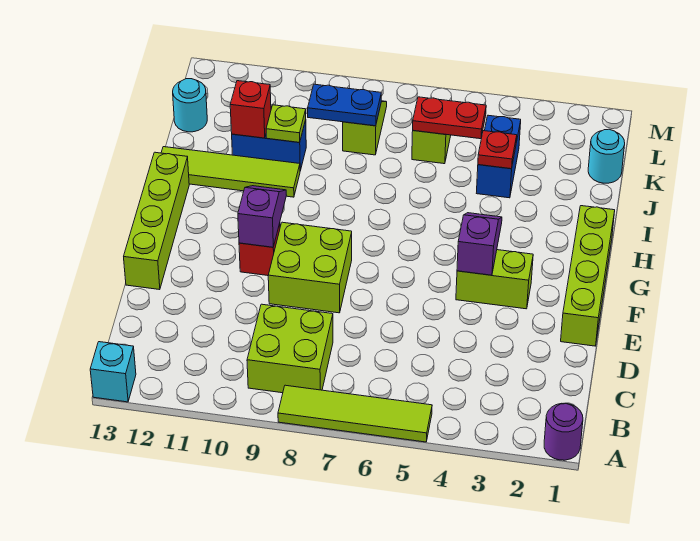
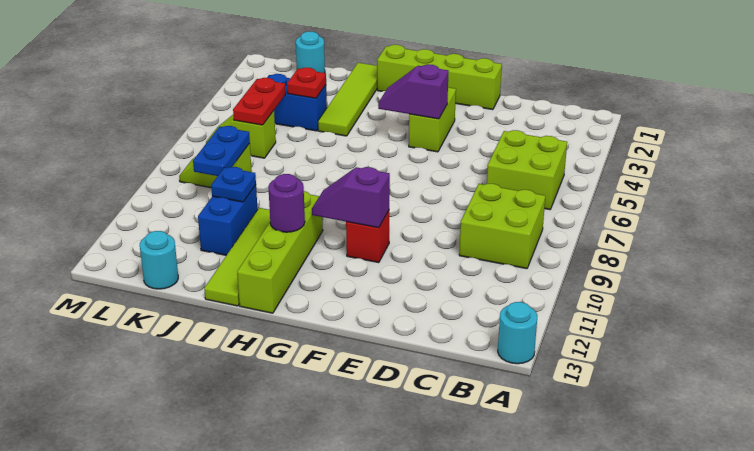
purple round brick A1 level 1 -> purple round brick H11 level 2
lime tile A5:A8 level 1 -> lime tile I1:I4 level 1
cyan brick A13 level 1 -> cyan round brick A13 level 1
lime brick E8:F9 level 1 -> lime brick B5:C6 level 1
lime brick E13:H13 level 1 -> lime brick H10:H13 level 1
lime plate J10 level 2 -> blue plate J10 level 2
red brick J11 level 2 -> none

